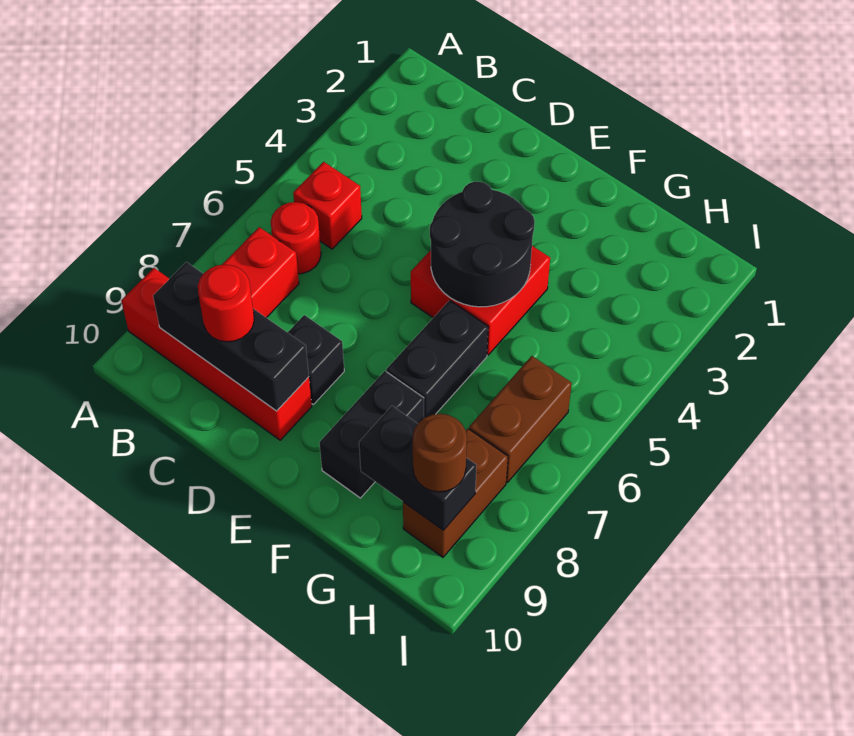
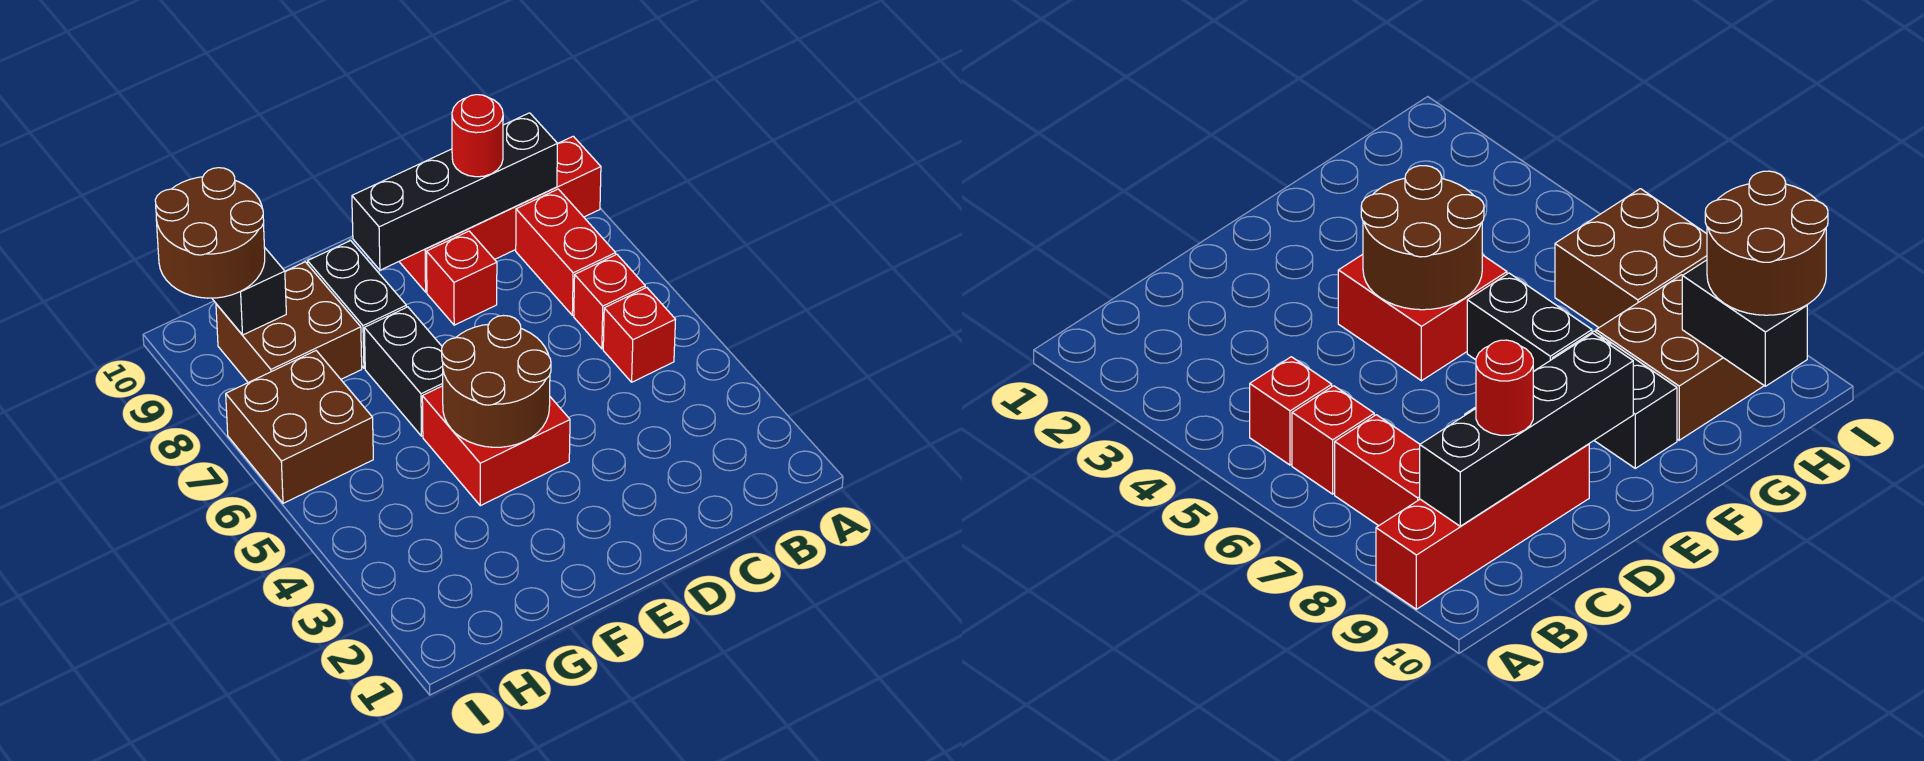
red round brick B6 level 1 -> red brick B6 level 1
black brick B9:D9 level 2 -> black brick B9:E9 level 2
black brick D8 level 1 -> red brick D8 level 1
black round brick E4:F5 level 2 -> brown round brick E4:F5 level 2
black brick G9:H9 level 2 -> black brick H9:H10 level 2
brown brick H6:H7 level 1 -> brown brick H6:I7 level 1
brown brick H8:H9 level 1 -> brown brick G8:H9 level 1
brown round brick H9 level 3 -> brown round brick H9:I10 level 3

